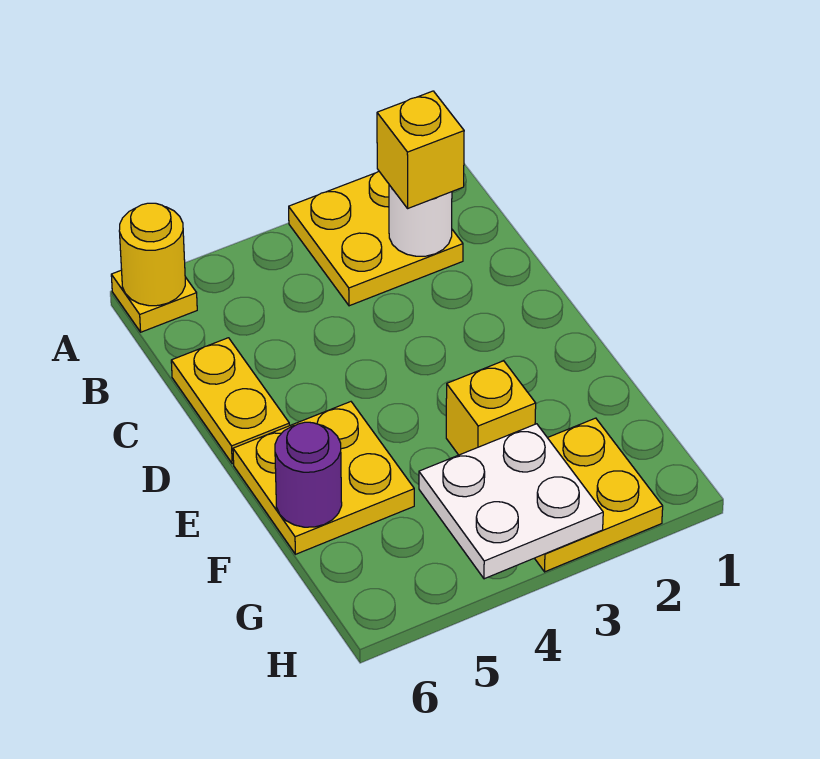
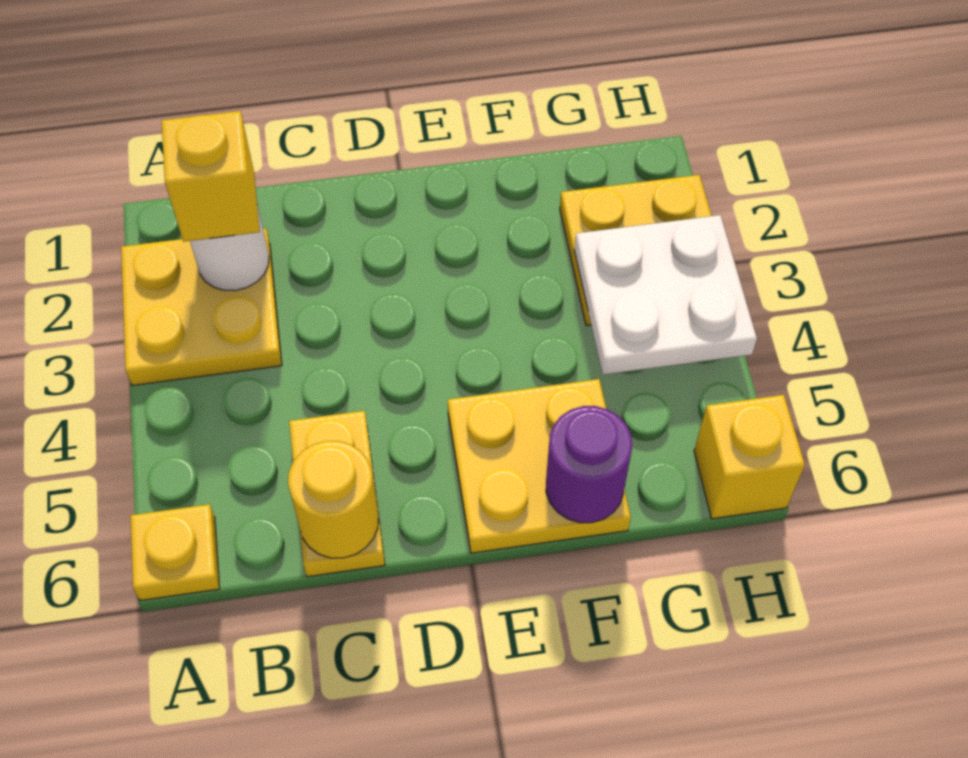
yellow round brick A6 level 2 -> yellow round brick C6 level 2
yellow plate C6:D6 level 1 -> yellow plate C5:C6 level 1
yellow brick F3 level 1 -> yellow brick H6 level 1

